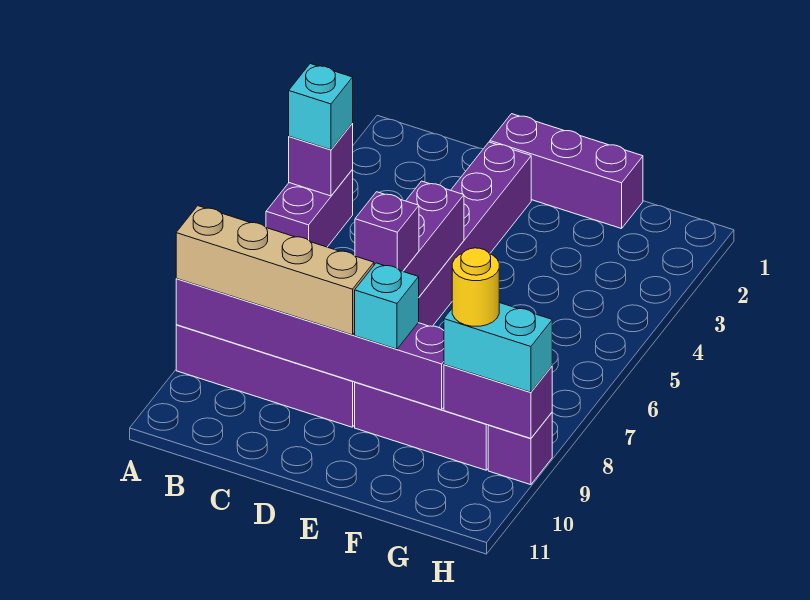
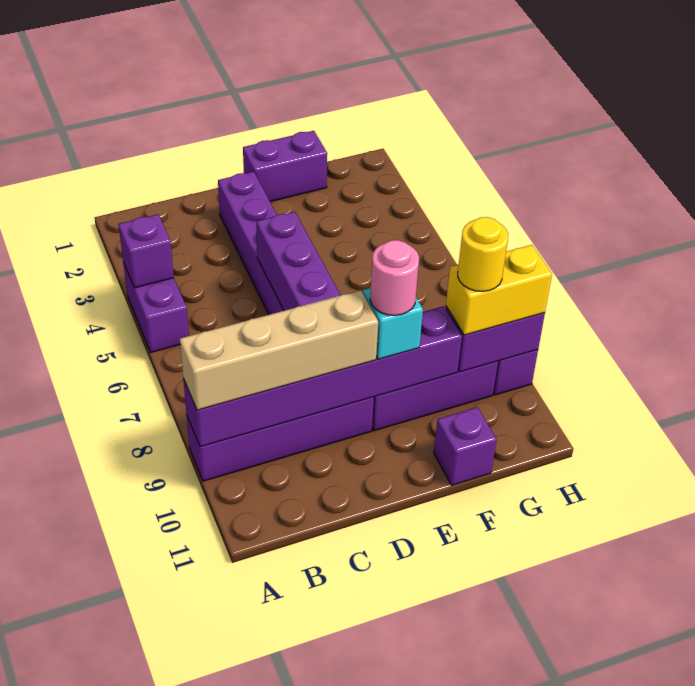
cyan brick A4 level 3 -> none
purple brick D1:F1 level 1 -> purple brick E1:F1 level 1
purple brick D7 level 3 -> purple brick F11 level 1
none -> pink round brick E9 level 4
cyan brick G9:H9 level 3 -> yellow brick G9:H9 level 3

